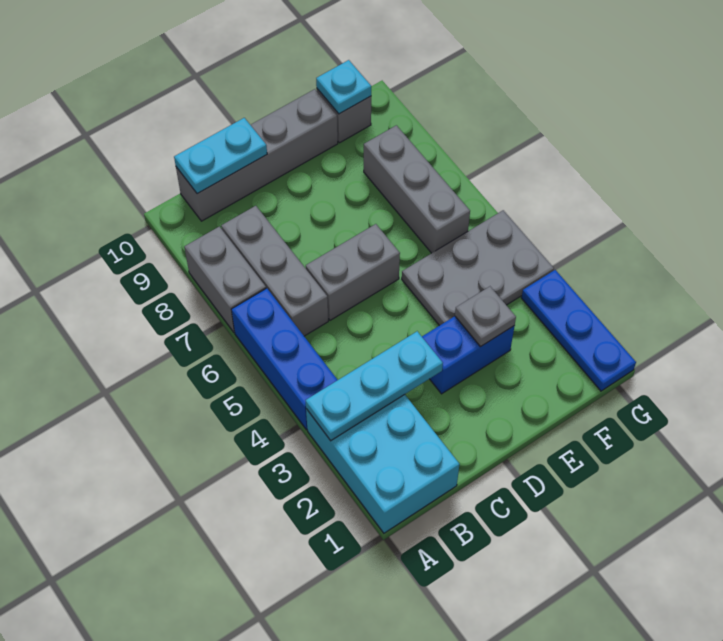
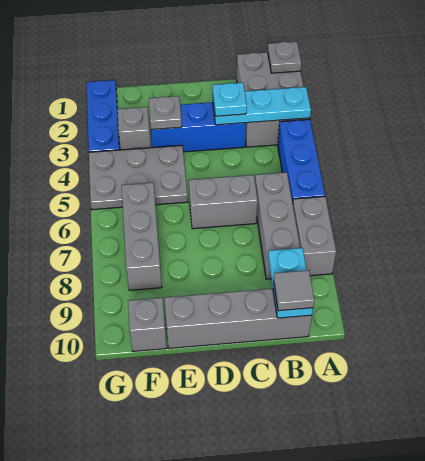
cyan brick A1:B3 level 1 -> grey brick A1:B3 level 1
none -> grey plate A1 level 2
cyan plate B10:C10 level 2 -> cyan plate B9:B10 level 2
none -> grey tile B10 level 3
blue brick D3:E3 level 1 -> blue brick C3:E3 level 1
none -> grey brick F3 level 1
cyan plate F10 level 2 -> cyan plate C3 level 3

